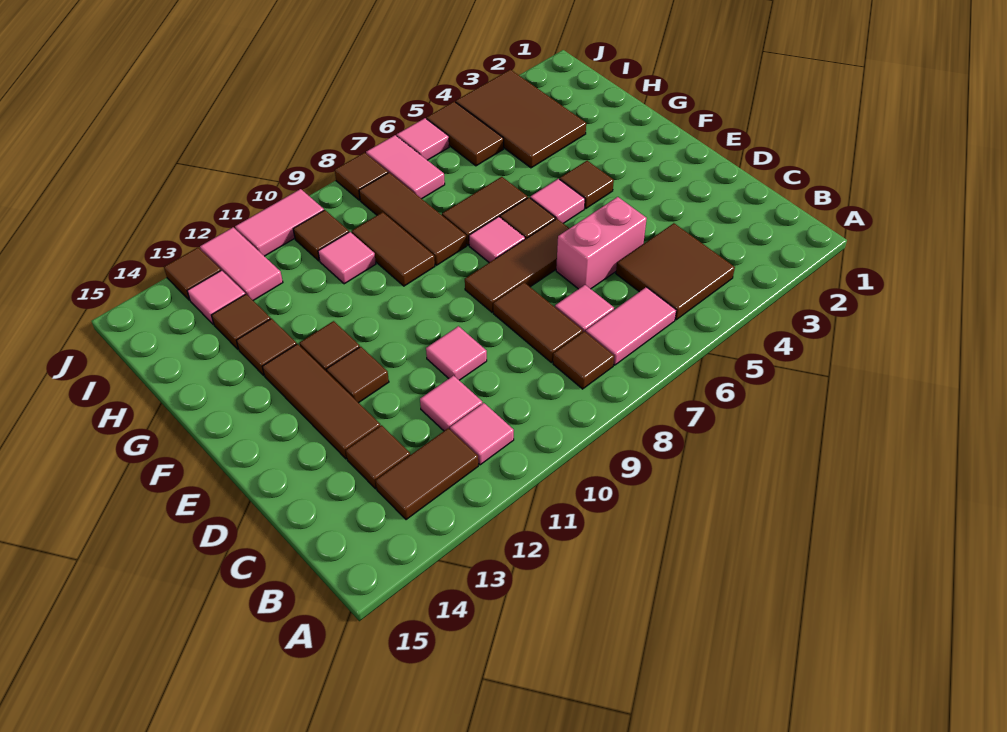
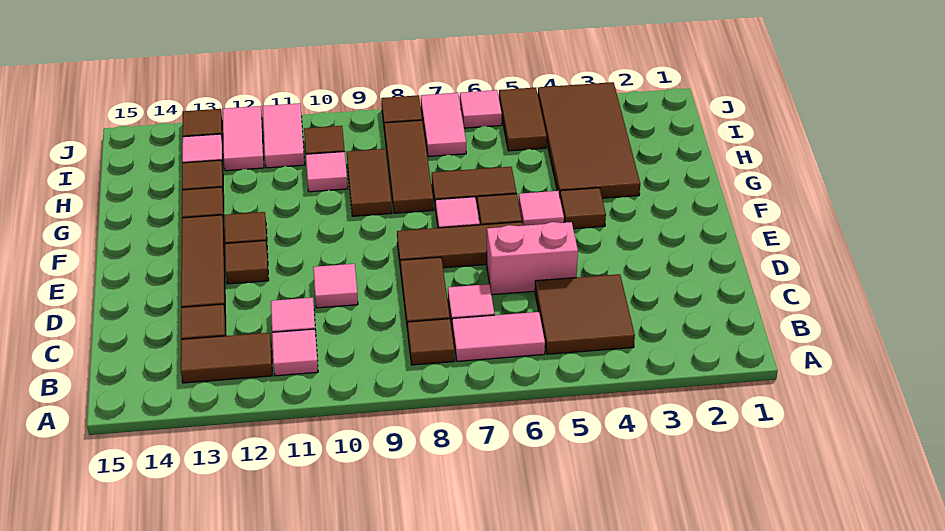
brown tile H3:J4 level 1 -> brown tile G3:J4 level 1
pink tile J10:J11 level 1 -> pink tile I11:J11 level 1

